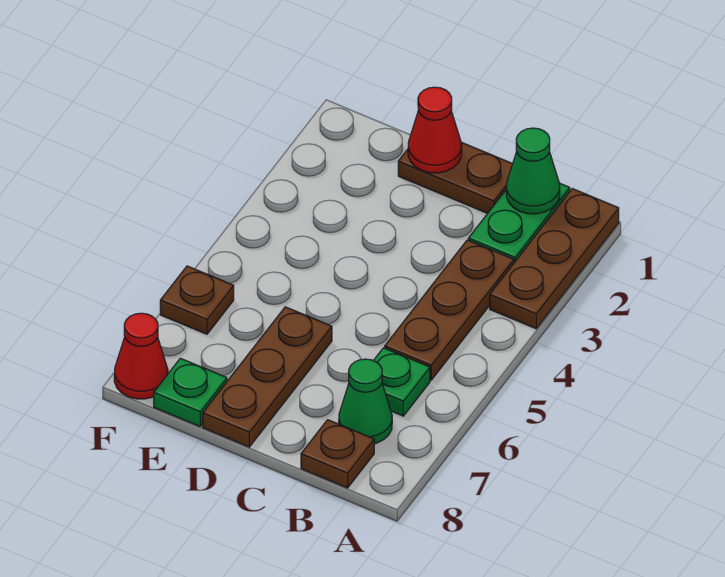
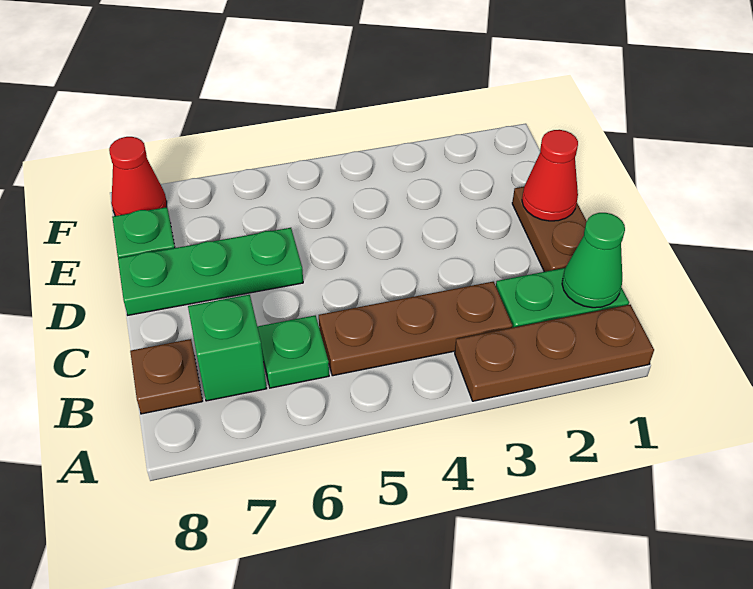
green cone B7 level 1 -> green brick B7 level 1
brown plate D6:D8 level 1 -> green plate D6:D8 level 1
brown plate F6 level 1 -> none

